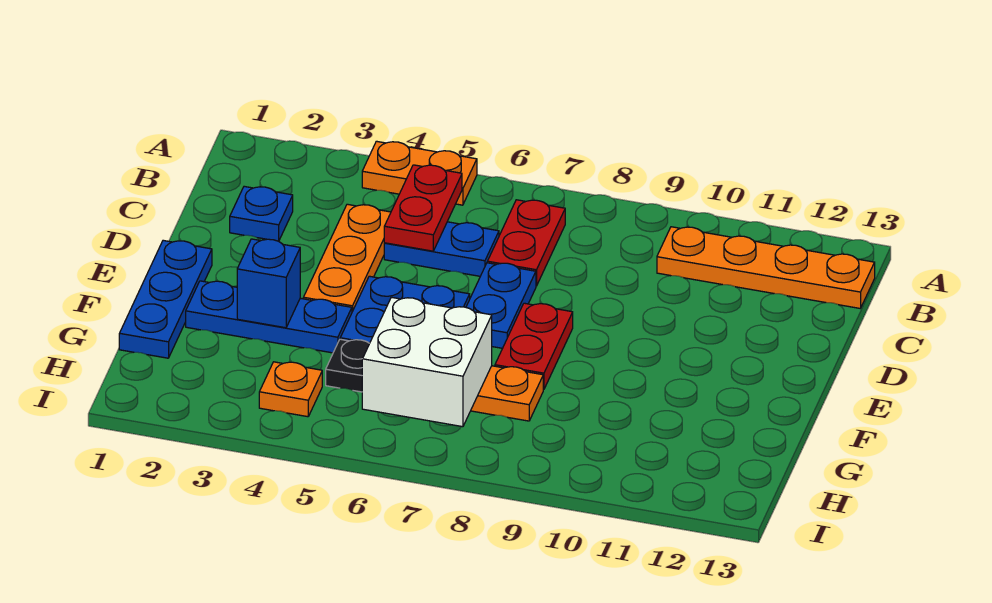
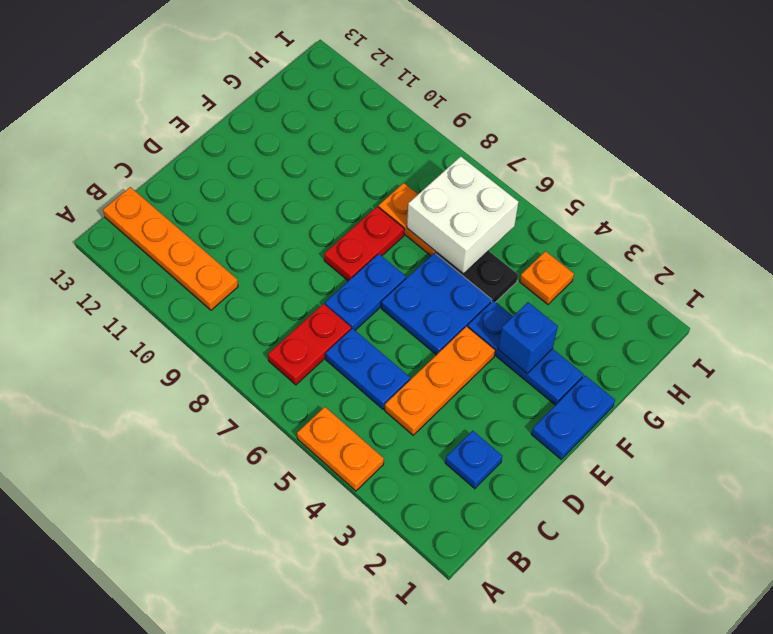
red plate B5:C5 level 2 -> none
blue plate E1:G1 level 1 -> blue plate E1:F1 level 1

